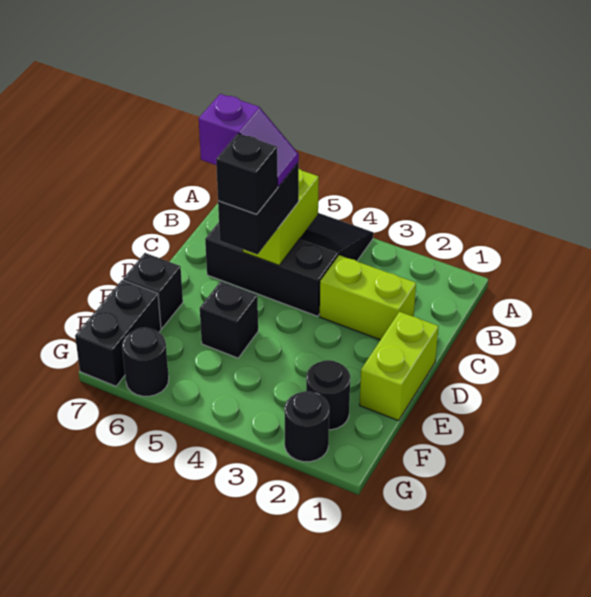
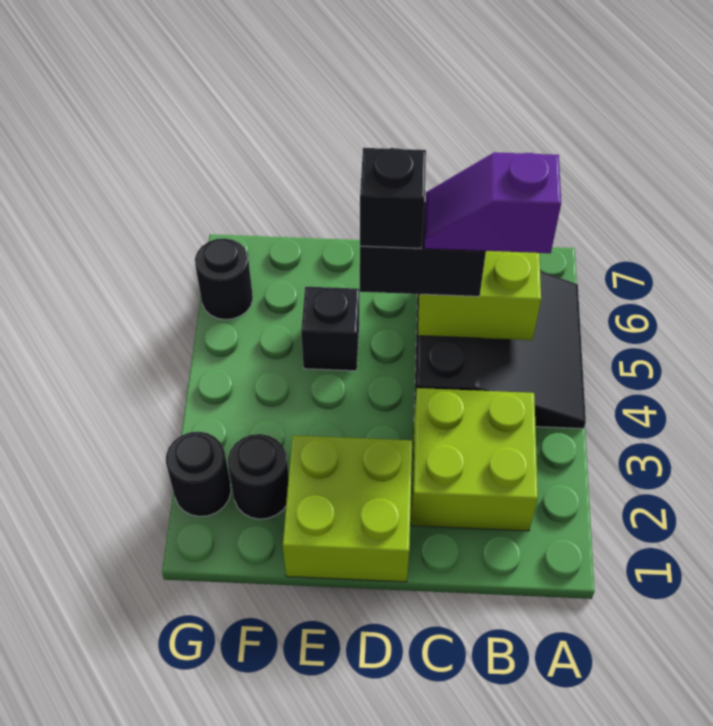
lime brick C2:C3 level 1 -> lime brick B2:C3 level 1
purple slope C5:C6 level 4 top 6 -> purple slope B5:C5 level 4 top B
lime brick D1:E1 level 1 -> lime brick D1:E2 level 1
black brick E7 level 1 -> none
black brick F7:G7 level 1 -> none

